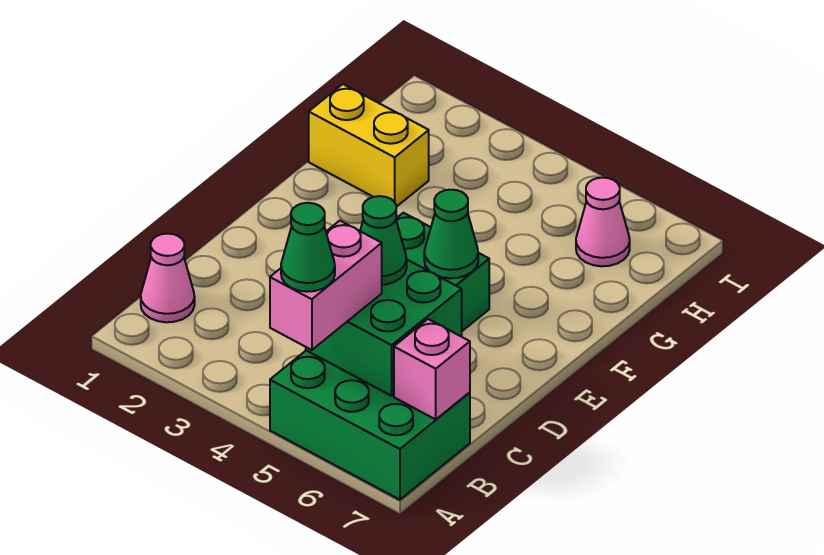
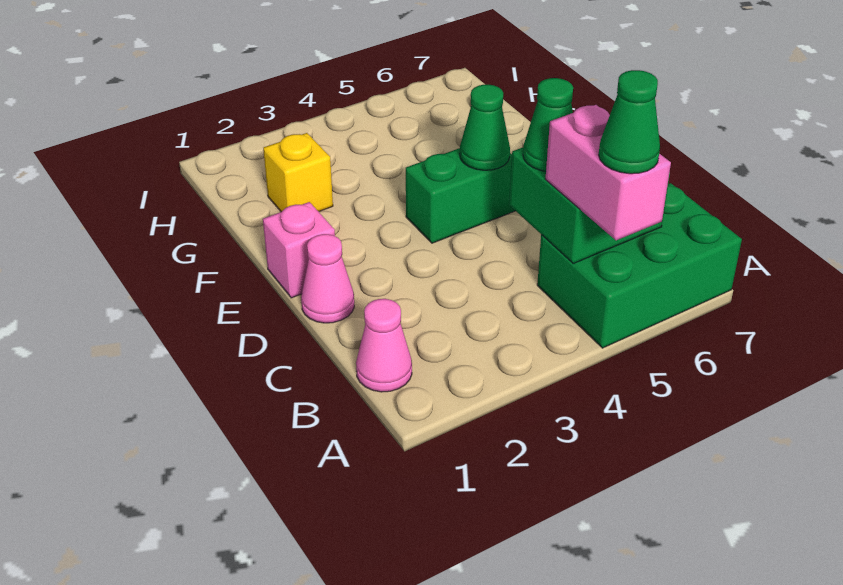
pink brick B7 level 2 -> pink brick E1 level 1
yellow brick G1:G2 level 1 -> yellow brick G2 level 1
pink cone H6 level 1 -> pink cone D1 level 1

